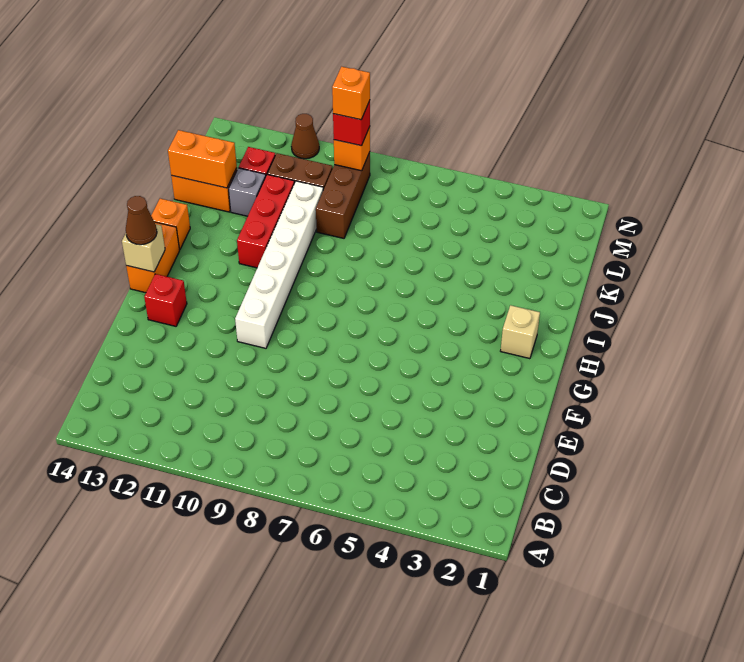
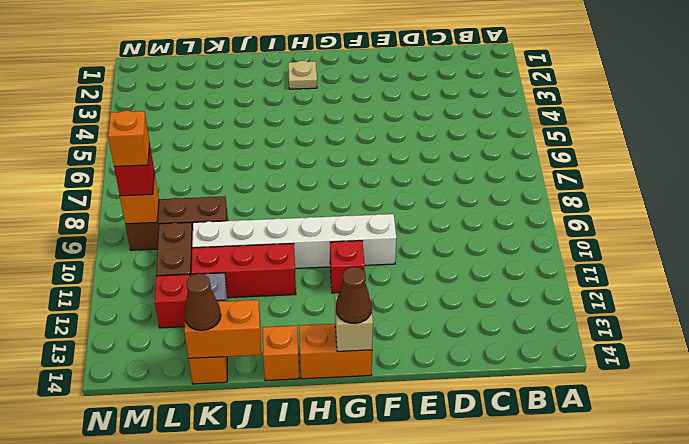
red brick F13 level 1 -> red brick G11 level 1
tan brick H2 level 1 -> tan plate H2 level 1
orange brick K13:K14 level 2 -> orange brick J14:K14 level 2
brown cone N11 level 1 -> brown cone K14 level 3

